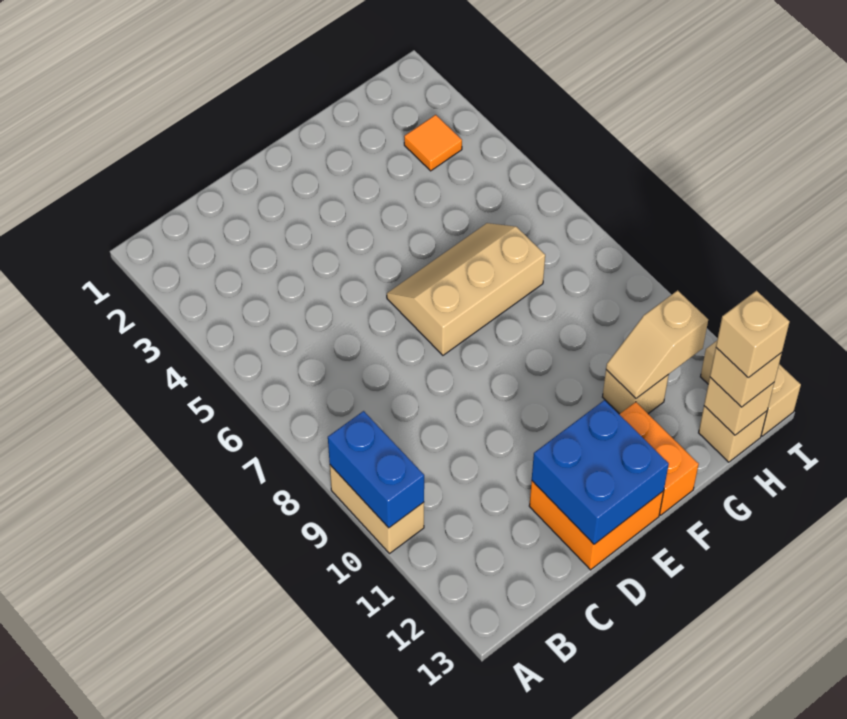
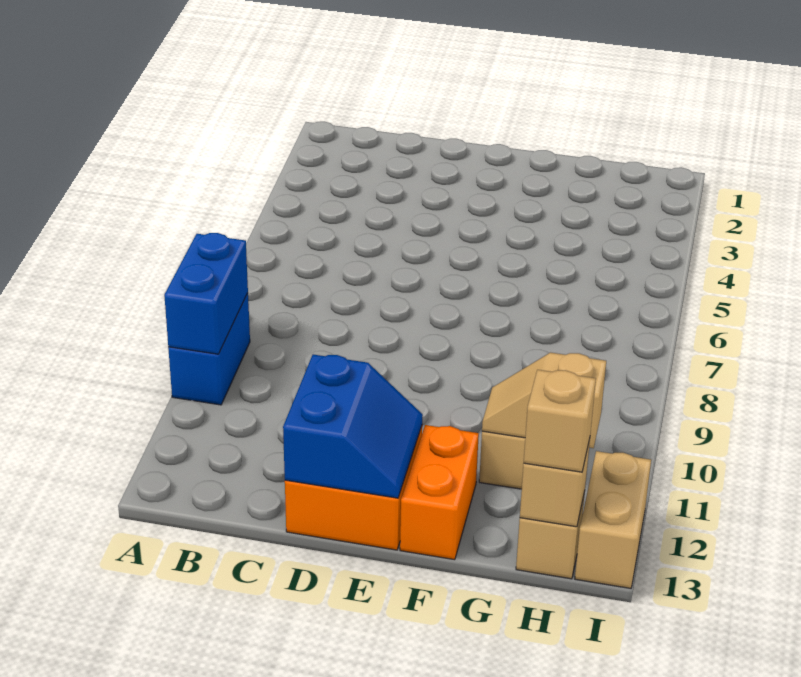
tan brick A9:A10 level 1 -> blue brick A9:A10 level 1
blue brick D12:E13 level 2 -> blue slope D12:E13 level 2 top D
tan slope E6:G7 level 1 top 7 -> none
orange tile H3 level 1 -> none
tan brick H13 level 4 -> none

